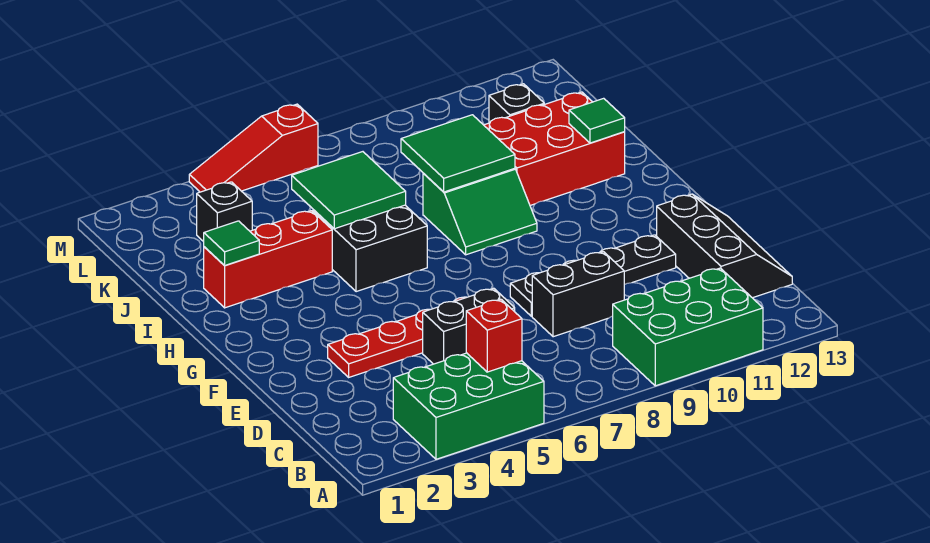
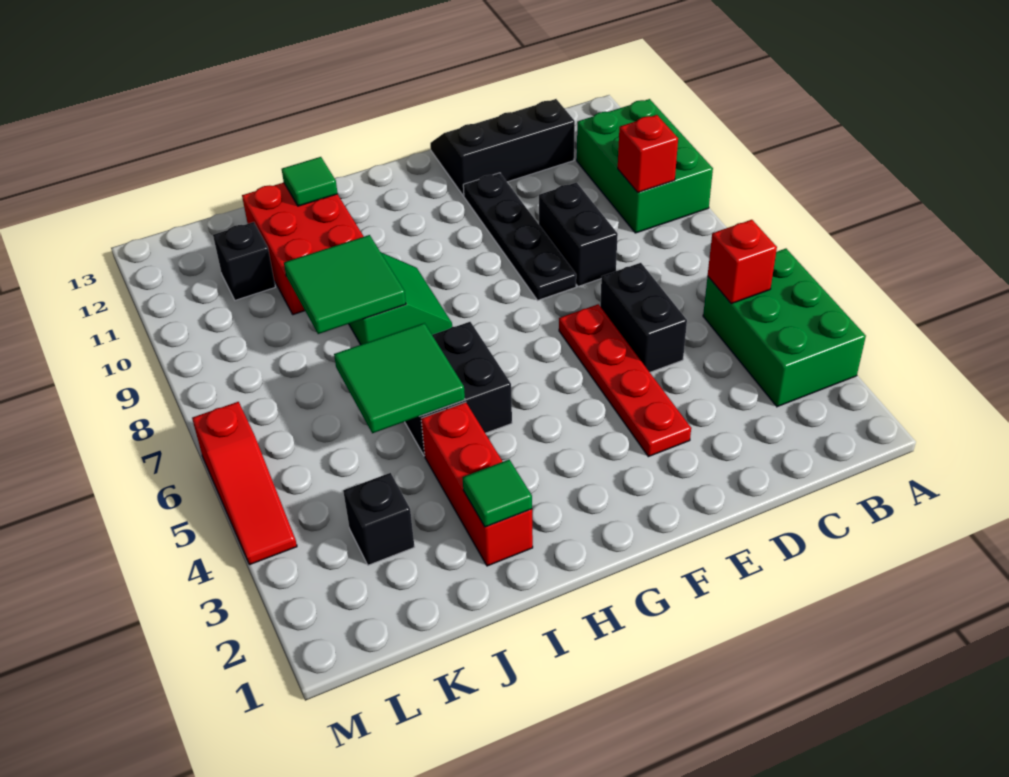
none -> red brick B9 level 2

